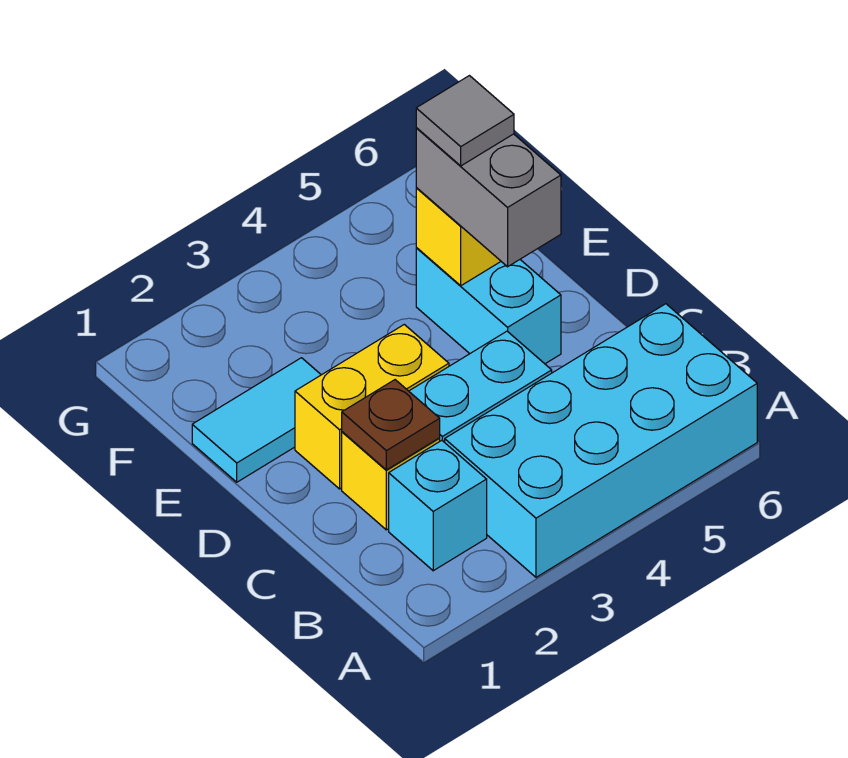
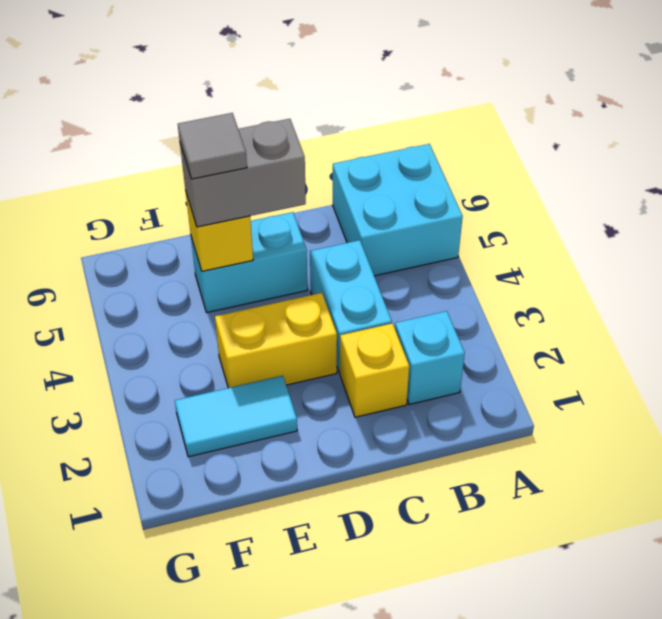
cyan brick A3:B6 level 1 -> cyan brick A5:B6 level 1
brown plate C2 level 2 -> none
yellow brick D2:D3 level 1 -> yellow brick D3:E3 level 1
cyan tile E1:E2 level 1 -> cyan tile E2:F2 level 1

